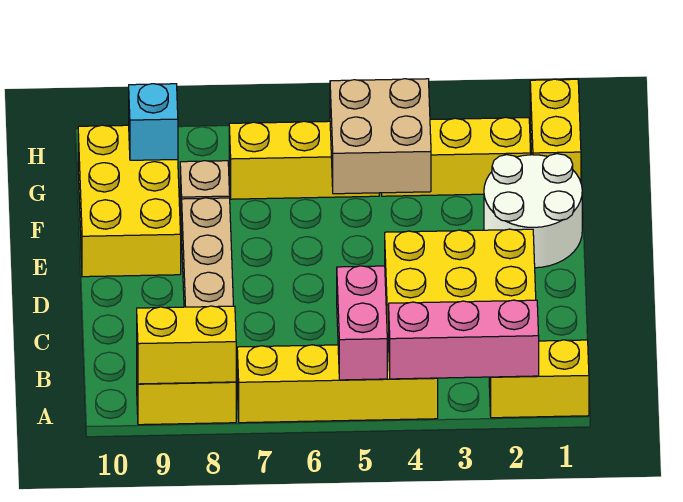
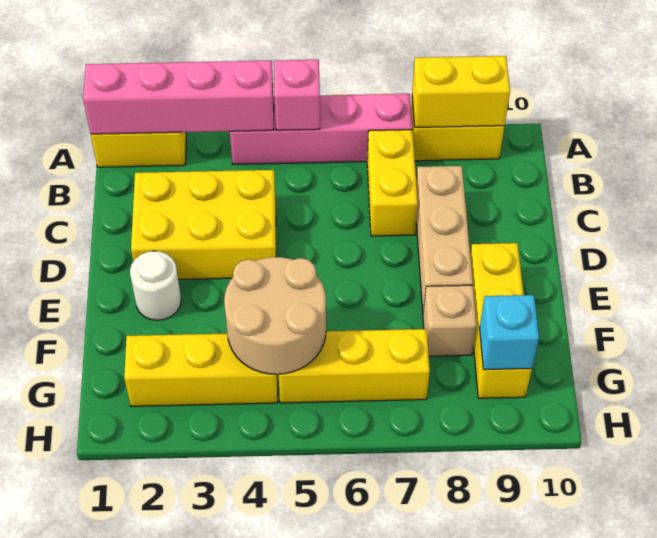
pink brick A2:A4 level 2 -> pink brick A1:A4 level 2
yellow brick A4:A7 level 1 -> pink brick A4:A7 level 1
pink brick A5:B5 level 2 -> pink brick A5 level 2
white round brick E1:F2 level 1 -> white round brick E2 level 1
yellow brick E9:G10 level 1 -> yellow brick E9:G9 level 1
tan brick F4:G5 level 2 -> tan round brick F4:G5 level 2
yellow brick G1:H1 level 1 -> yellow brick B7:C7 level 1

